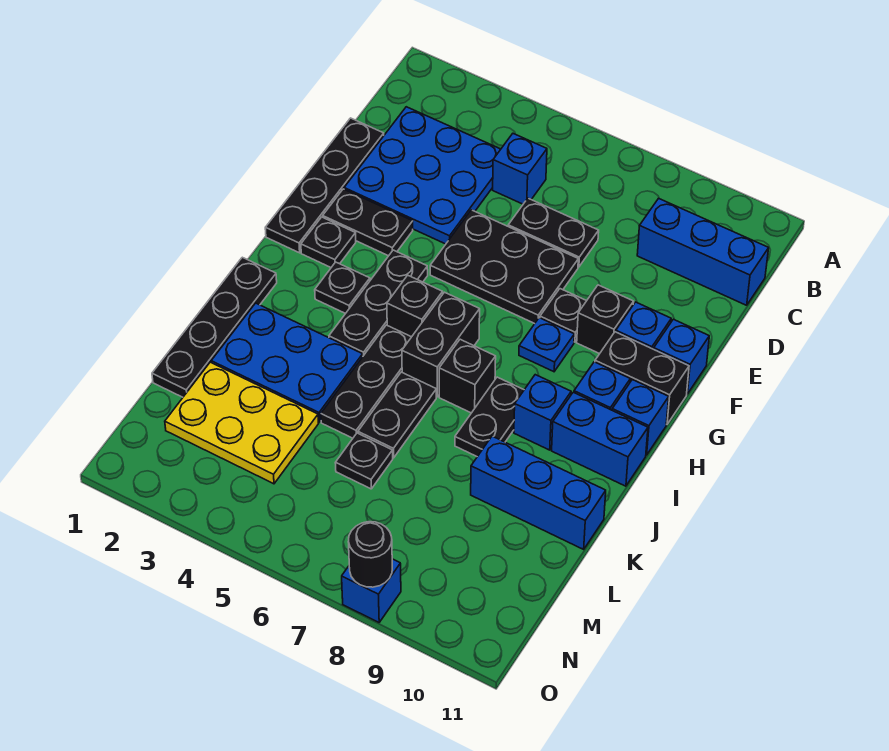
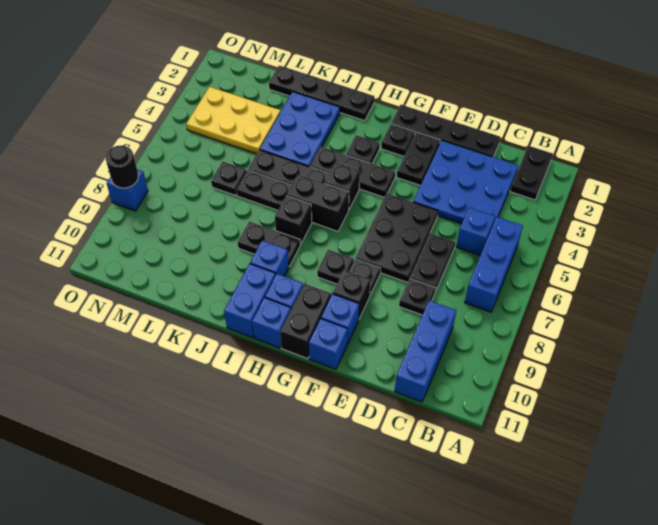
none -> black plate B1:B2 level 1
none -> black plate D8 level 1
blue plate G8 level 1 -> black plate G8 level 1
blue brick K9:K11 level 1 -> blue brick B5:B7 level 1
yellow plate L2:M4 level 1 -> yellow plate L3:N4 level 1

